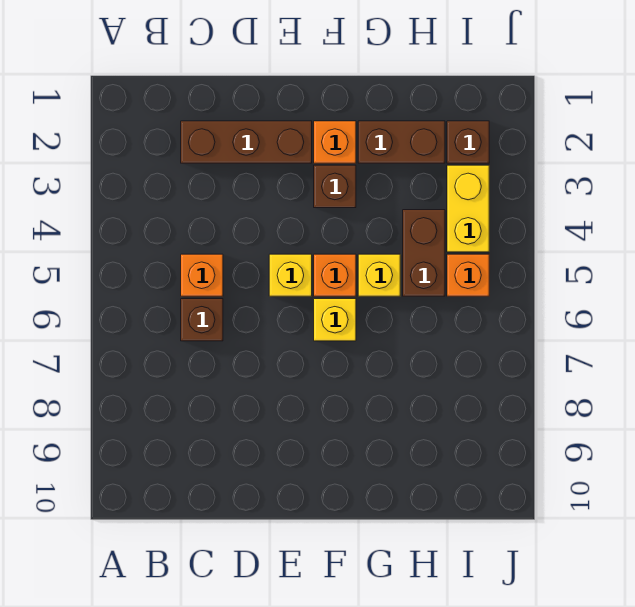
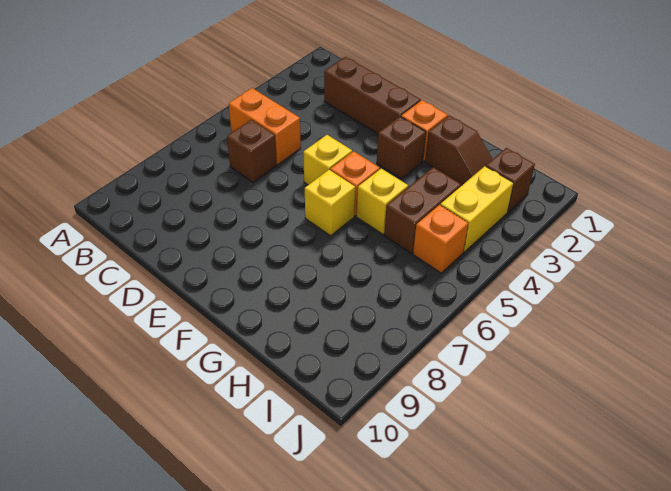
orange brick C5 level 1 -> orange brick B5:C5 level 1
brown brick G2:H2 level 1 -> brown slope G2:H2 level 1 top G

